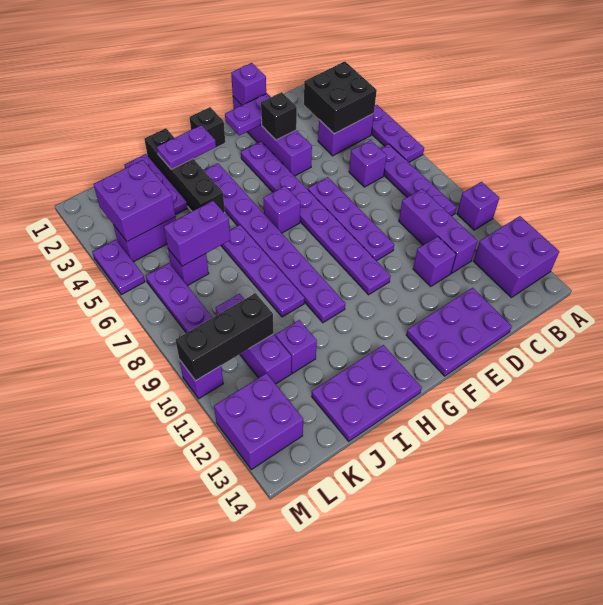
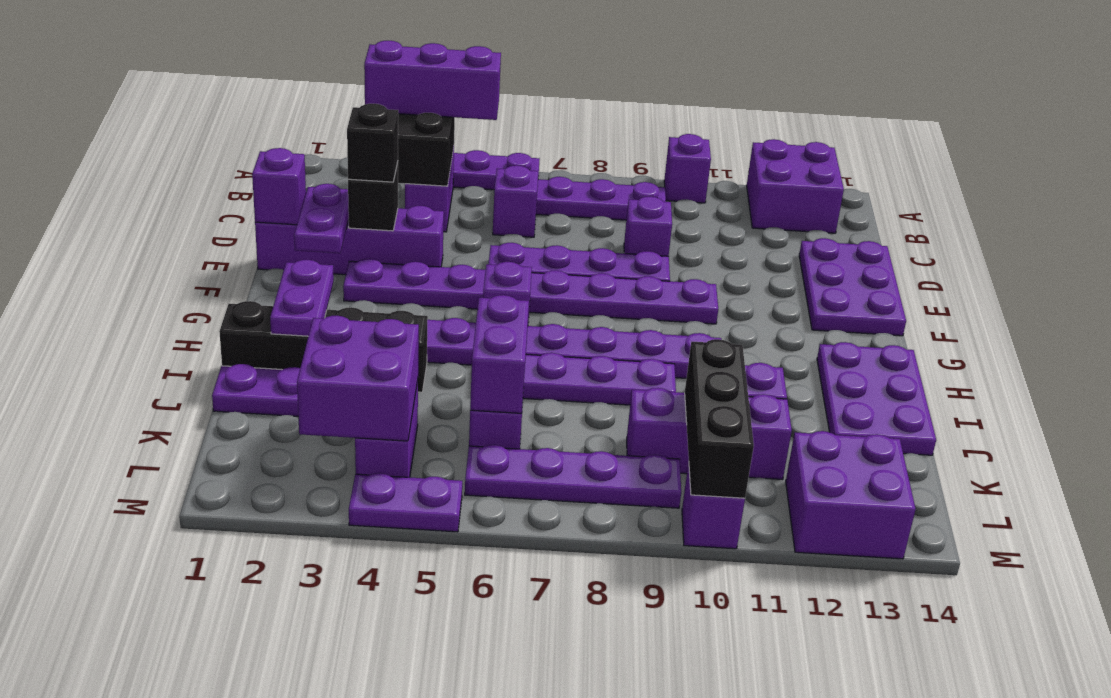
purple brick C9:C11 level 1 -> purple brick B3:B5 level 3
purple brick D11 level 1 -> purple brick D9 level 1
black brick G1 level 1 -> black brick E3 level 3

